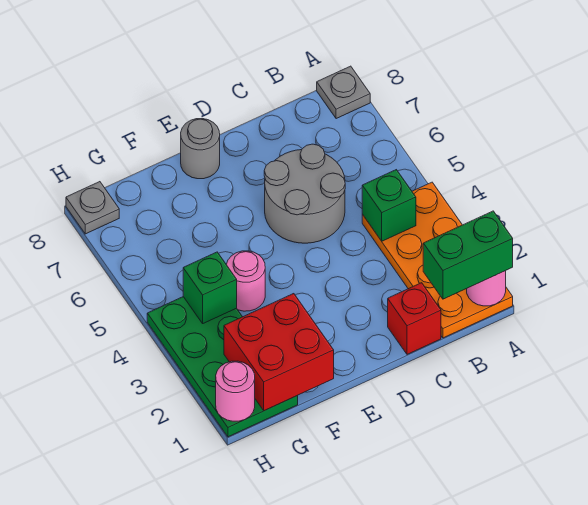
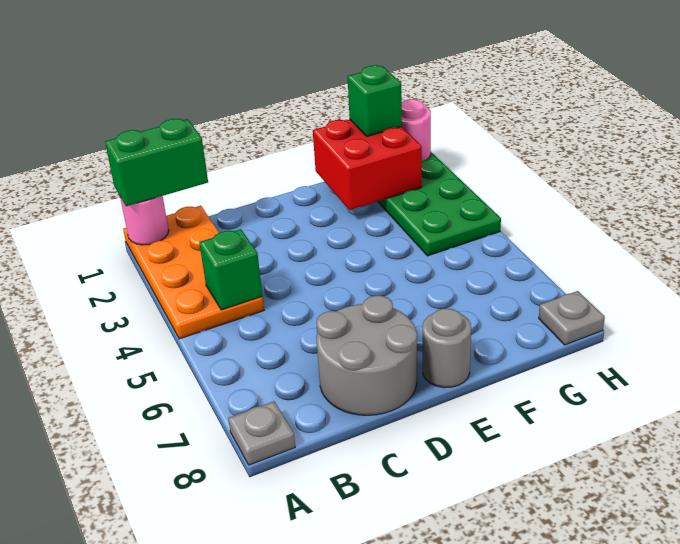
red brick C1 level 1 -> none
grey round brick C5:D6 level 1 -> grey round brick C7:D8 level 1
pink round brick F4 level 1 -> none
green brick G4 level 2 -> green brick G1 level 3

